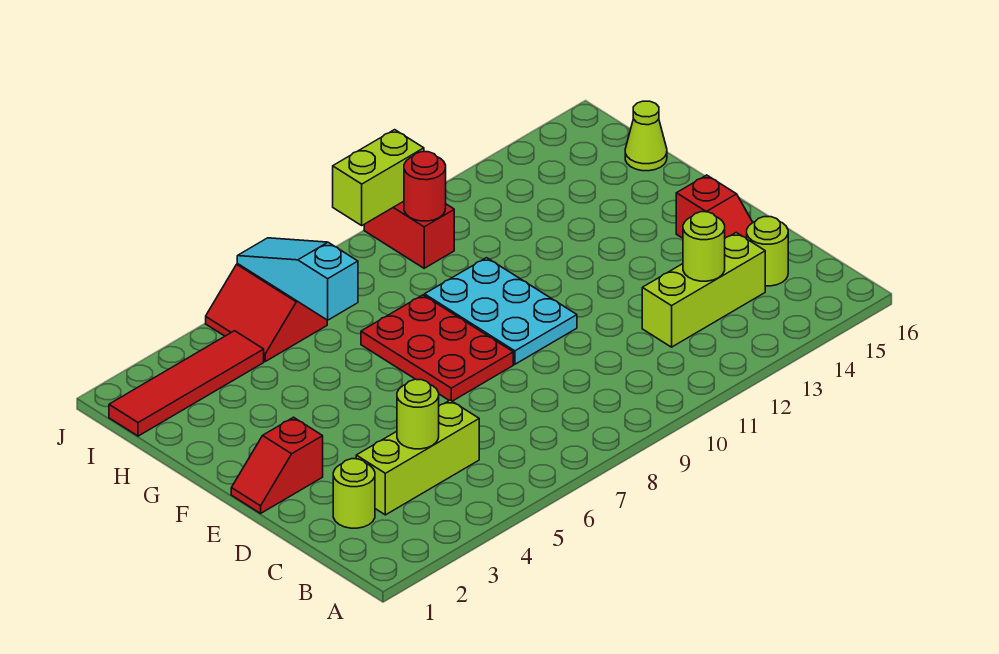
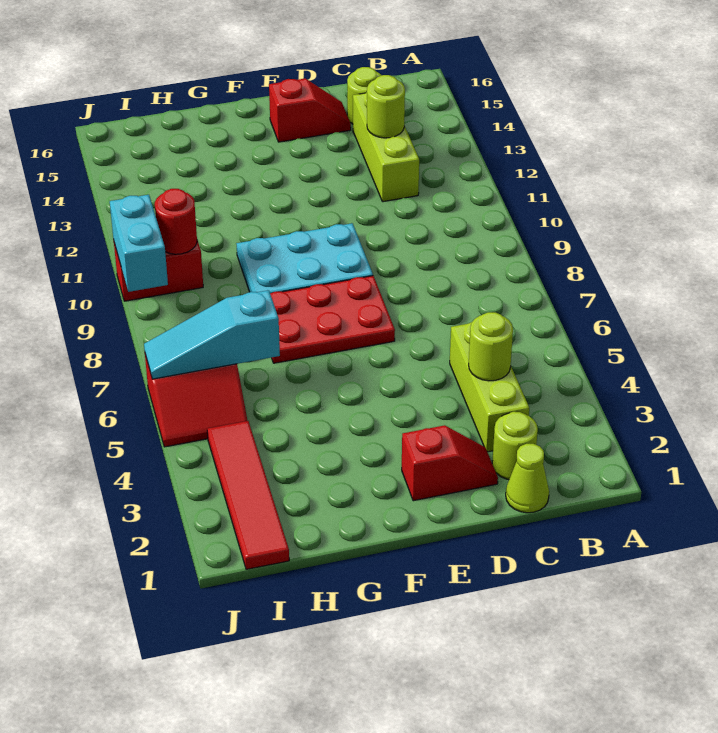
red slope E1:E2 level 1 top 2 -> red slope D2:E2 level 1 top E
lime cone H16 level 1 -> lime cone C1 level 1
lime brick J9:J10 level 2 -> cyan brick J9:J10 level 2

